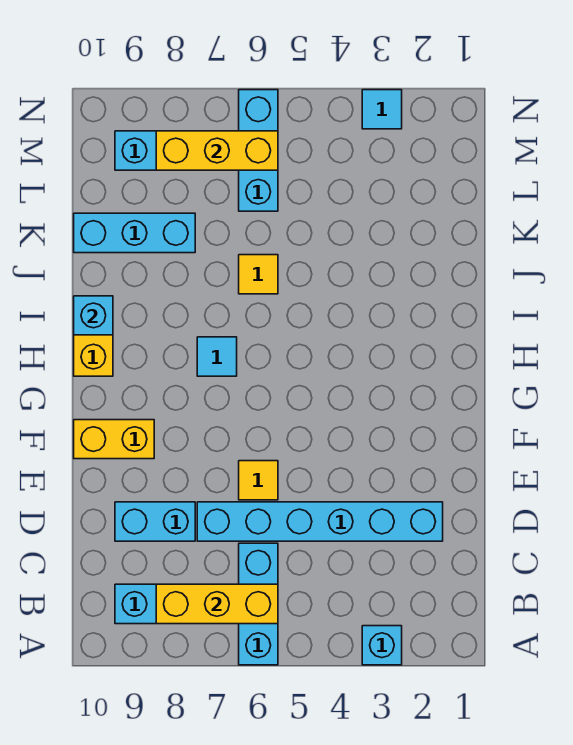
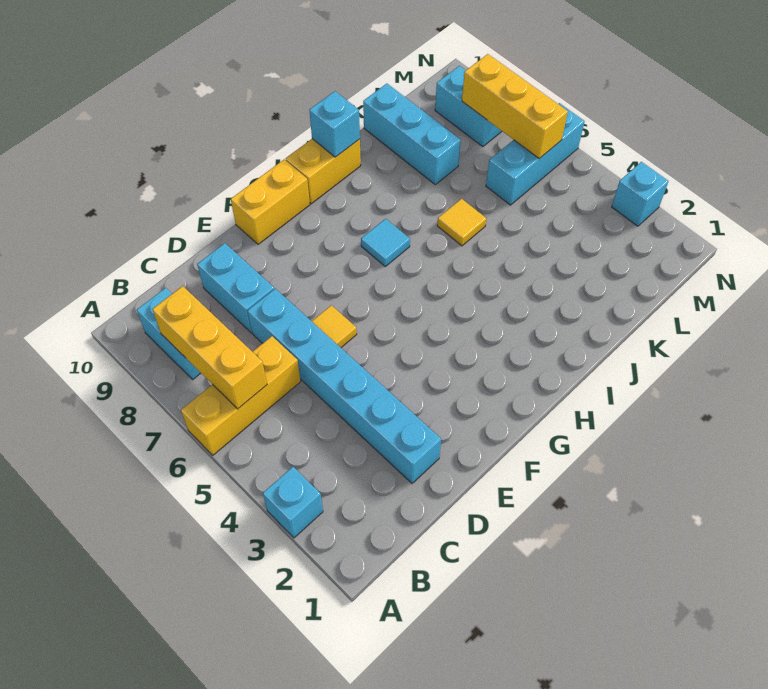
cyan brick A6:C6 level 1 -> yellow brick A6:C6 level 1
yellow brick F9:F10 level 1 -> yellow brick F10:G10 level 1
cyan tile N3 level 1 -> cyan brick N3 level 1

